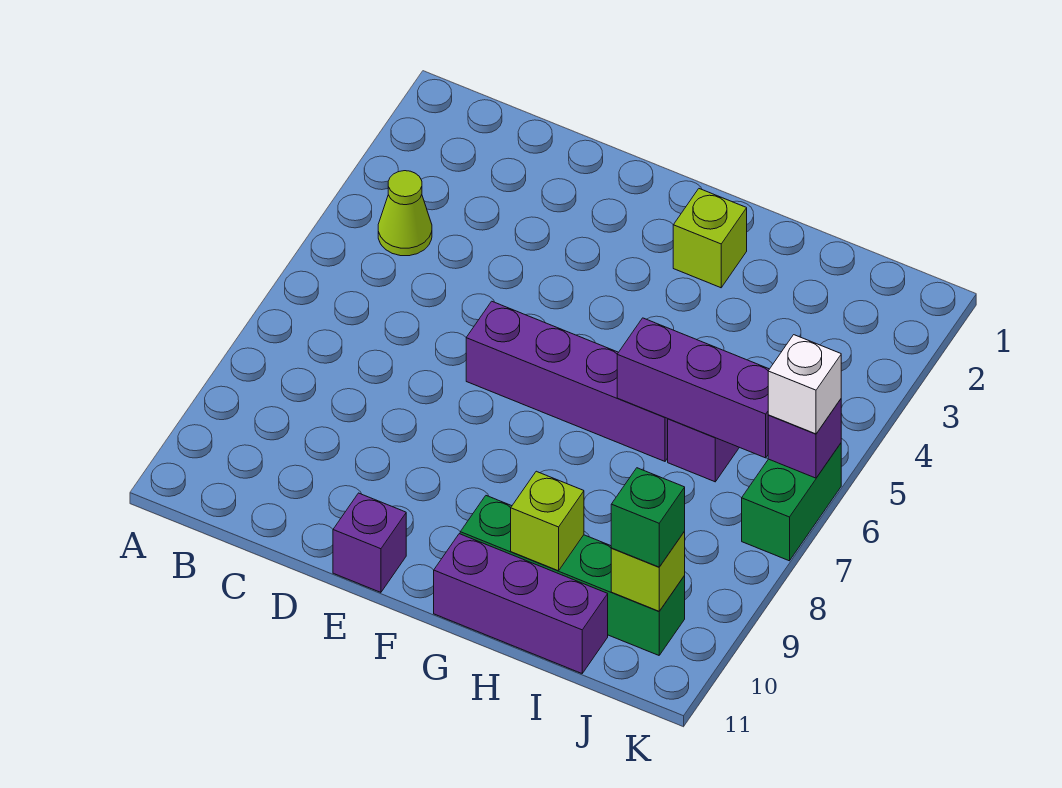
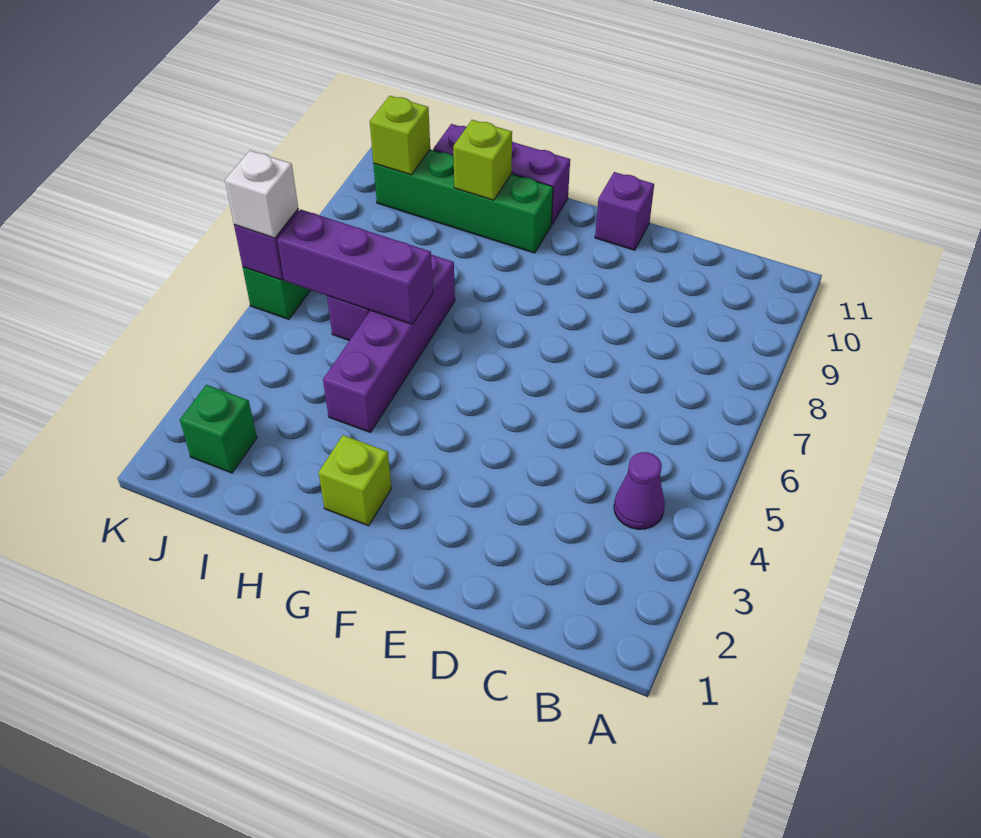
lime cone B4 level 1 -> purple cone B4 level 1
purple brick E6:H6 level 1 -> purple brick H4:H7 level 1
green brick J10 level 3 -> green brick J2 level 1

